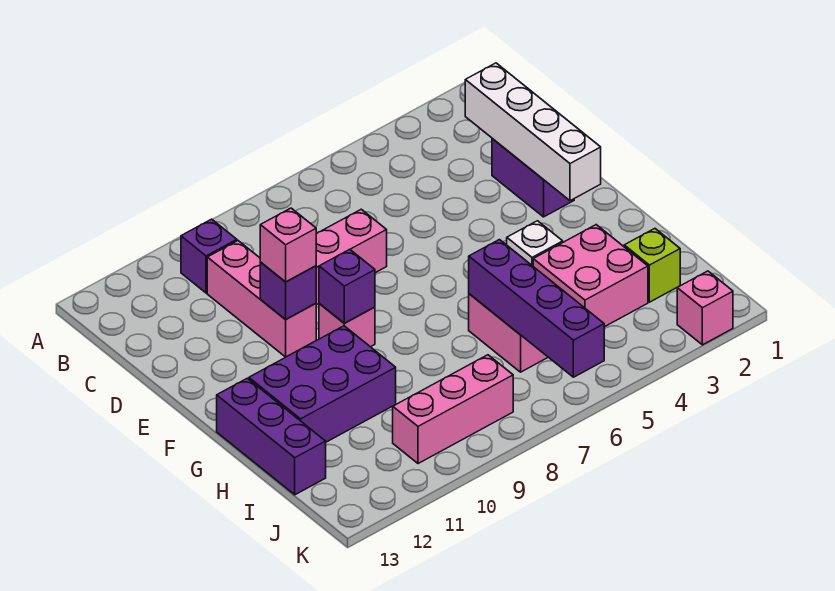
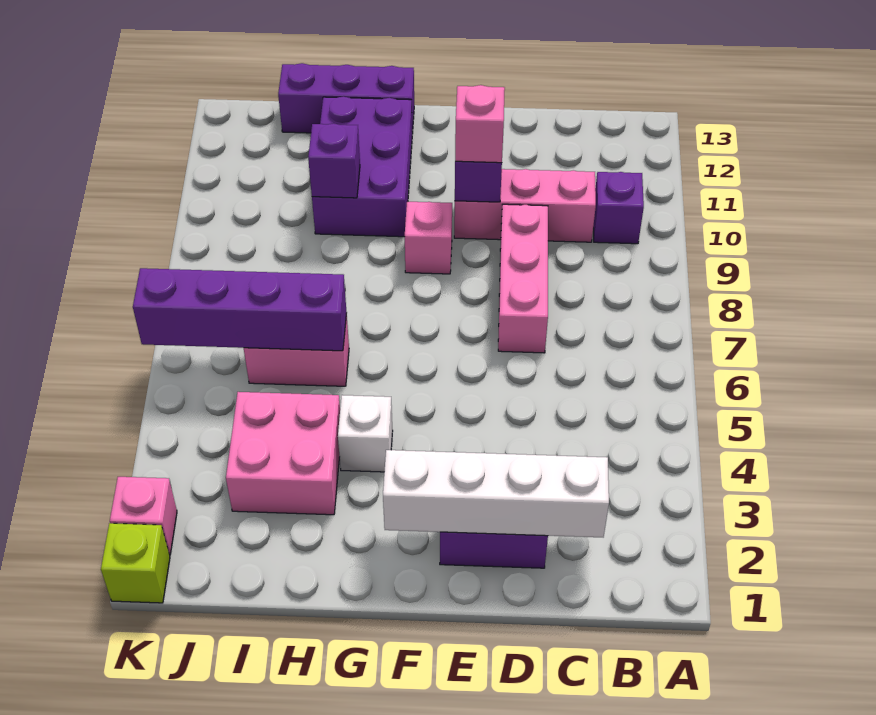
purple brick F9 level 2 -> purple brick H10 level 2
lime brick I2 level 1 -> lime brick K1 level 1
pink brick J8:J10 level 1 -> none

